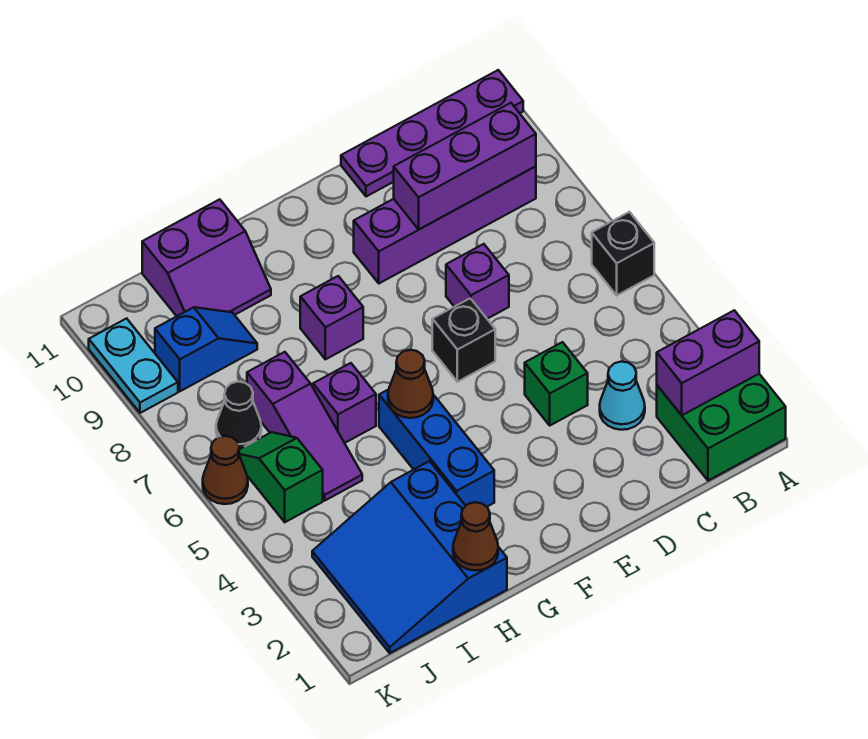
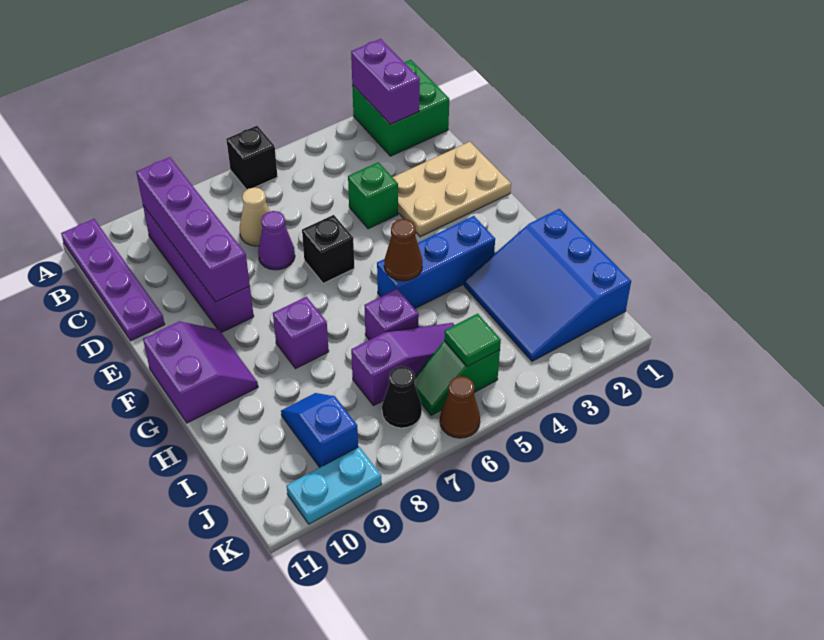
purple brick B9:D9 level 2 -> purple brick B9:E9 level 2
cyan cone C3 level 1 -> none
none -> tan cone C7 level 1
none -> tan plate D1:E3 level 1
purple brick D7 level 1 -> purple cone D7 level 1
blue slope H1:J3 level 1 top H -> blue slope H1:J3 level 1 top 1
brown cone H1 level 2 -> none
purple slope H10:I11 level 1 top 11 -> purple slope F10:G11 level 1 top 11
none -> green tile J5 level 2

